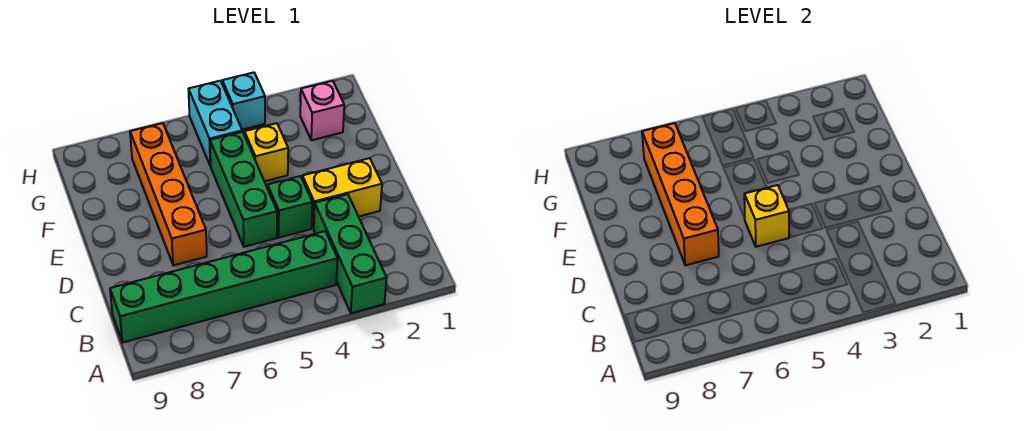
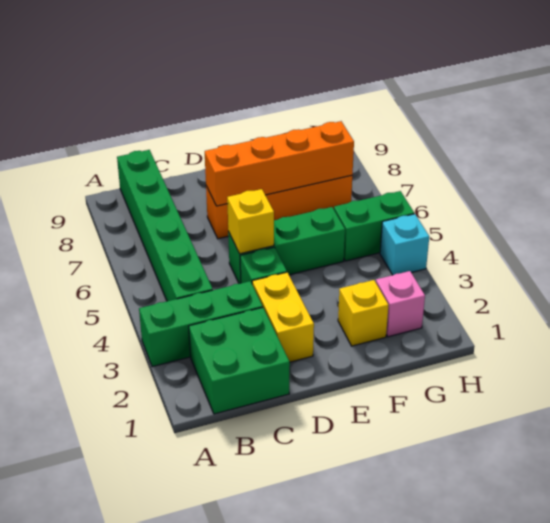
none -> green brick B1:C2 level 1
yellow brick F4 level 1 -> yellow brick F2 level 1
cyan brick G5:H5 level 1 -> green brick G5:H5 level 1

